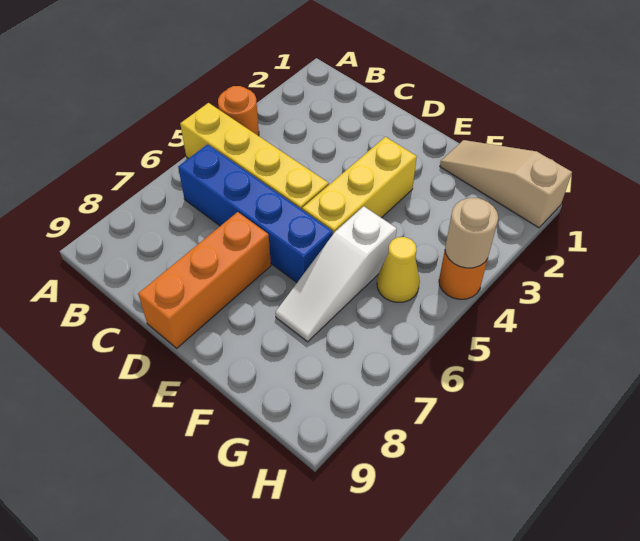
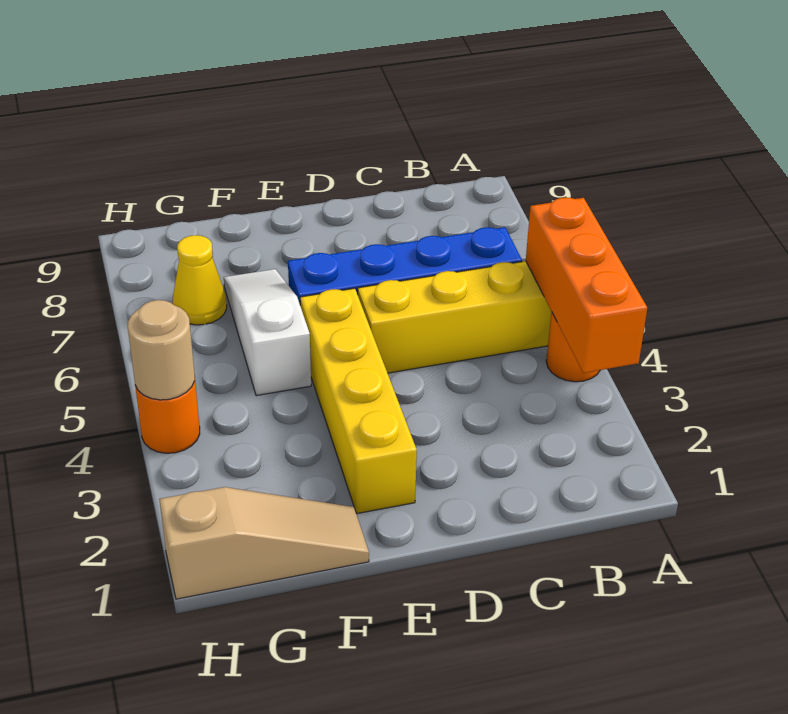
orange brick D7:D9 level 1 -> orange brick A3:A5 level 2
yellow brick E3:E5 level 1 -> yellow brick E2:E5 level 1
yellow cone G5 level 1 -> yellow cone G7 level 1

